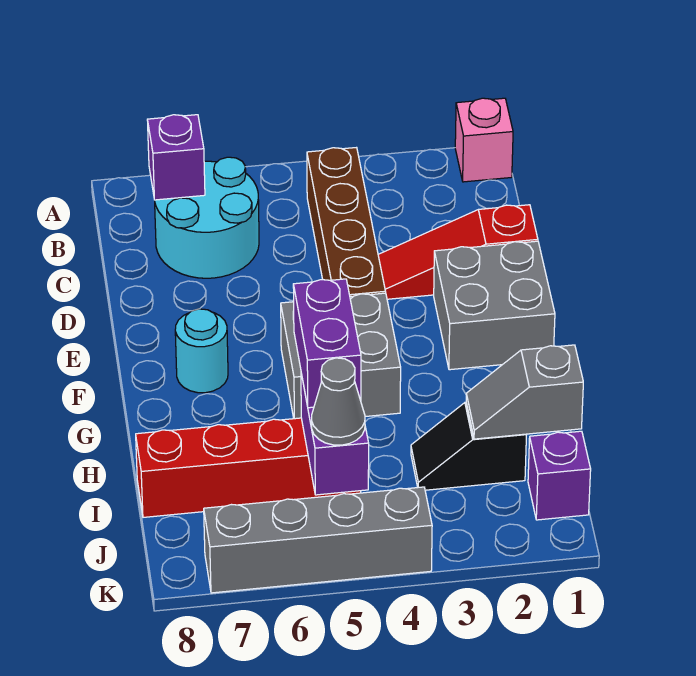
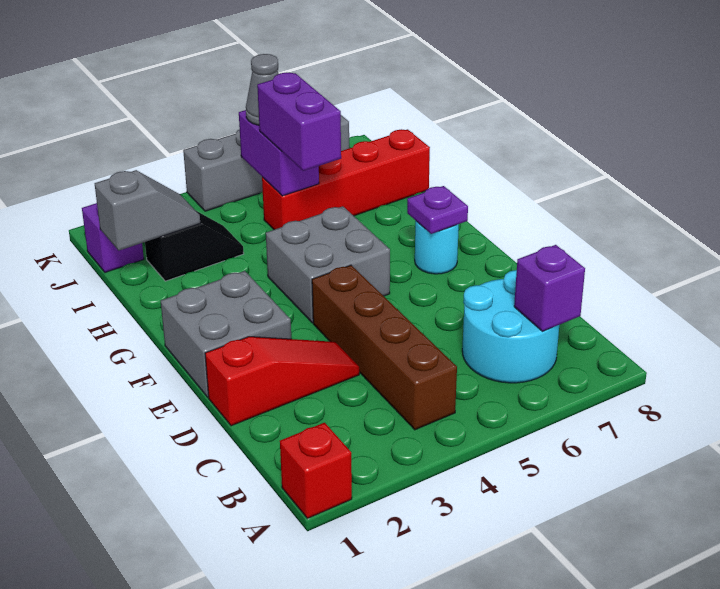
pink brick A1 level 1 -> red brick A1 level 1
none -> purple plate F7 level 2

